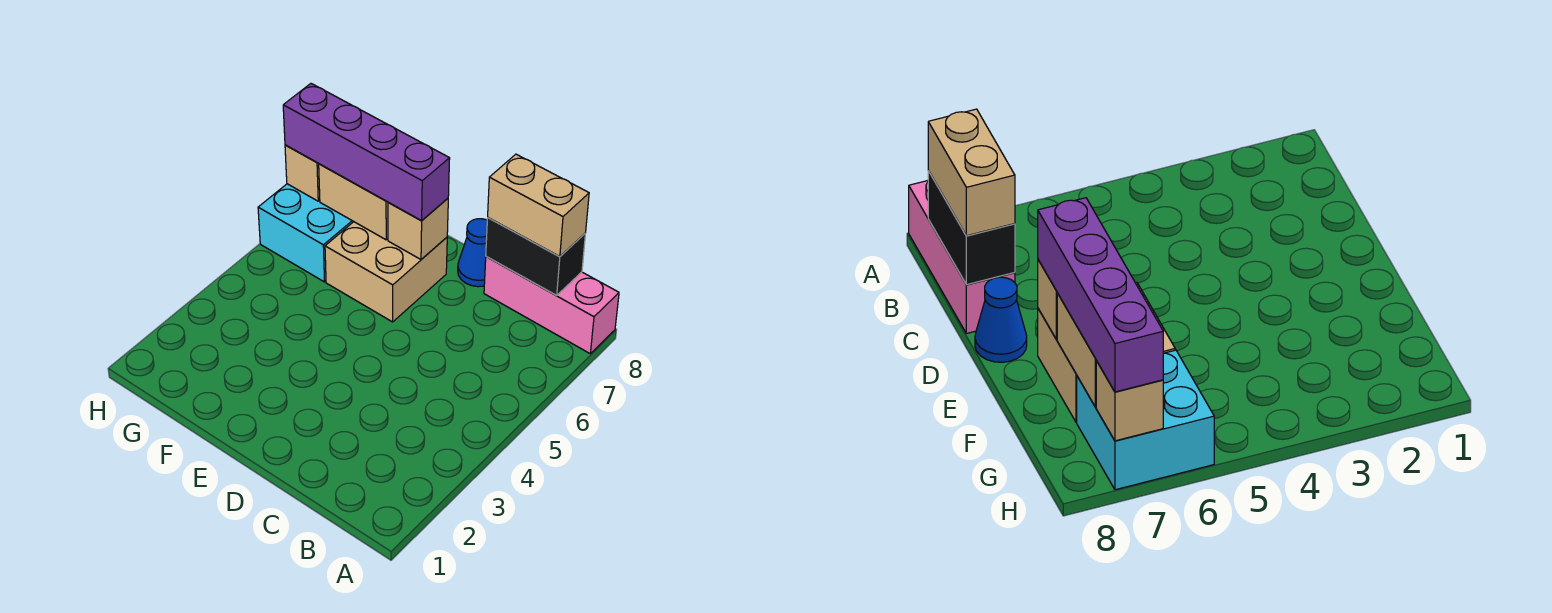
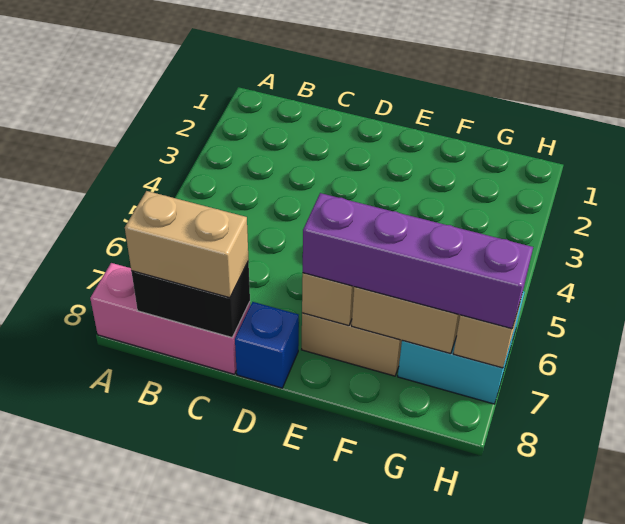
blue cone D8 level 1 -> blue brick D8 level 1

